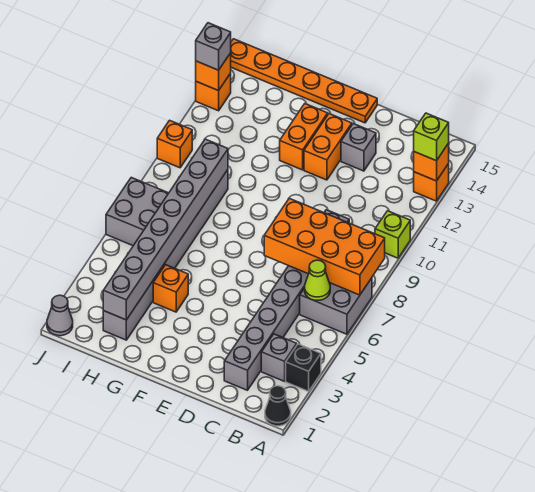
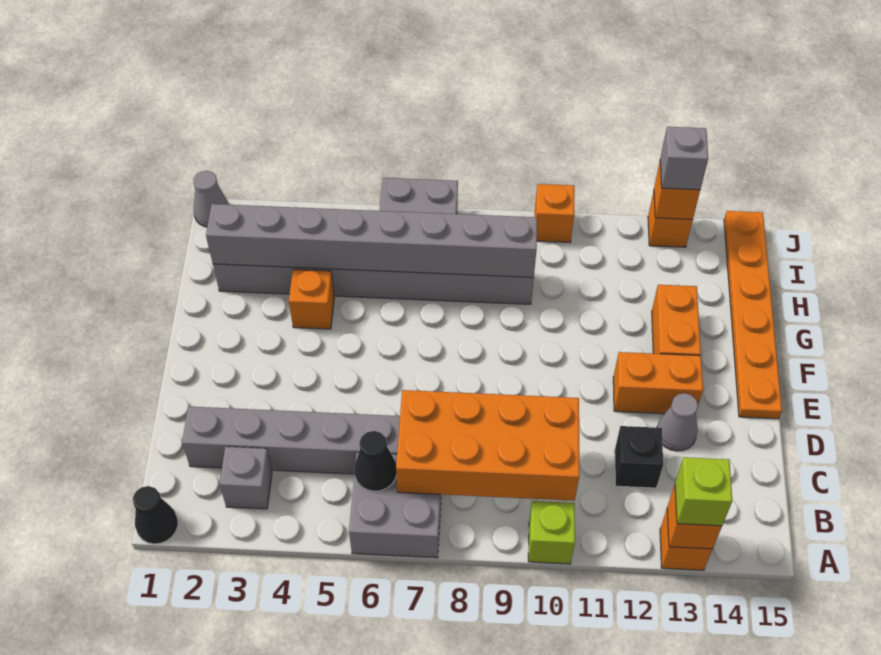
black brick A3 level 1 -> black brick C12 level 1
orange brick A7:D8 level 2 -> orange brick B7:C10 level 2
lime cone B6 level 2 -> black cone B6 level 2
grey brick D13 level 1 -> grey cone D13 level 1
orange brick F12:F13 level 1 -> orange brick F13:G13 level 1

